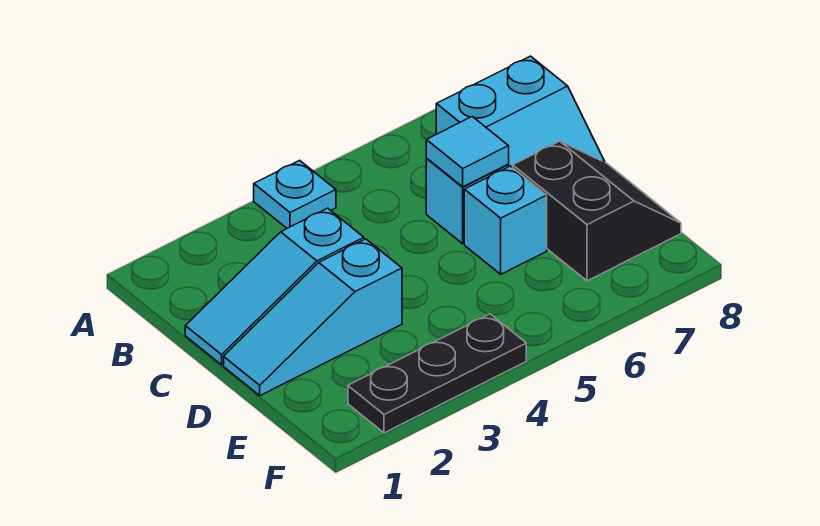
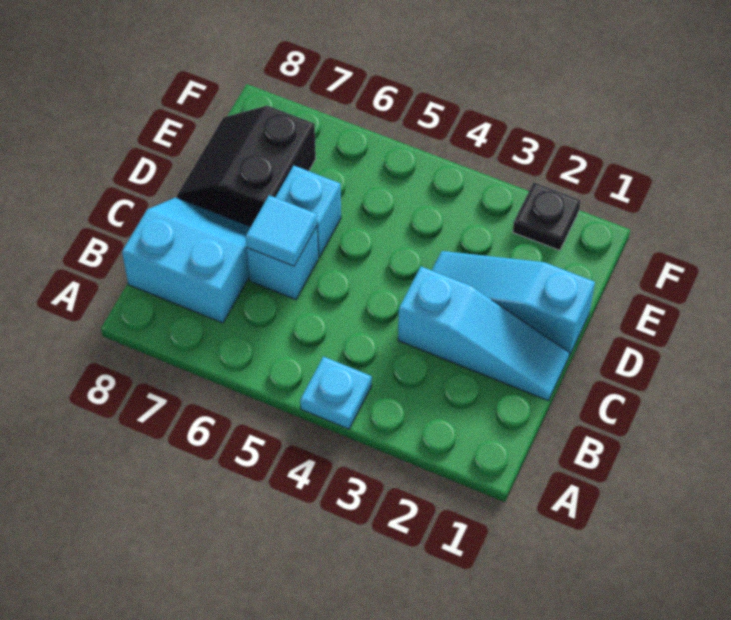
cyan slope D1:D3 level 1 top 3 -> cyan slope D1:D3 level 1 top 1
black plate F2:F4 level 1 -> black plate F2 level 1

